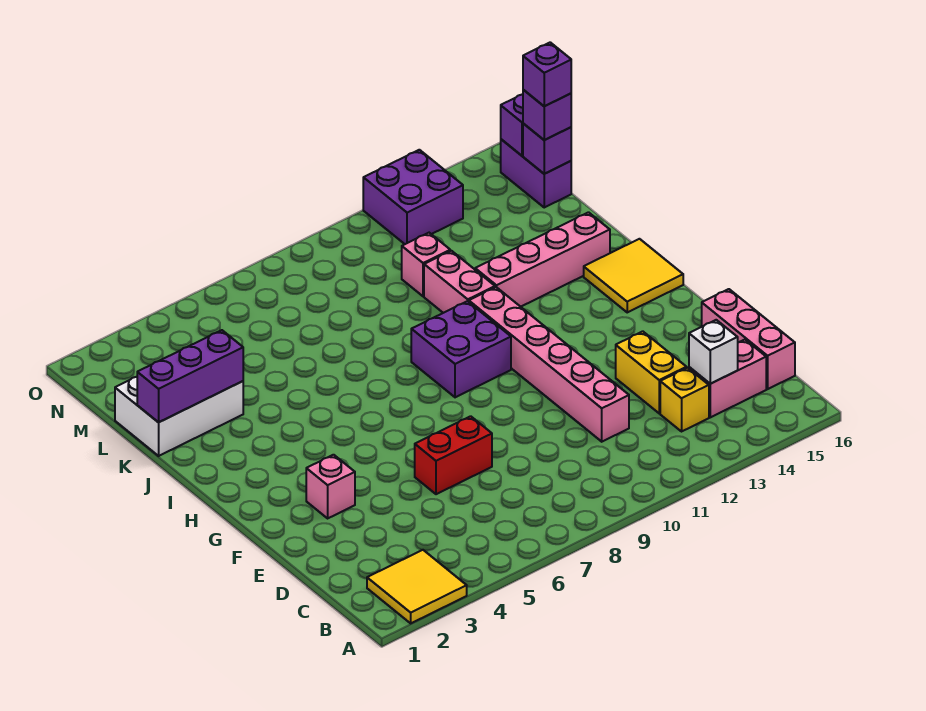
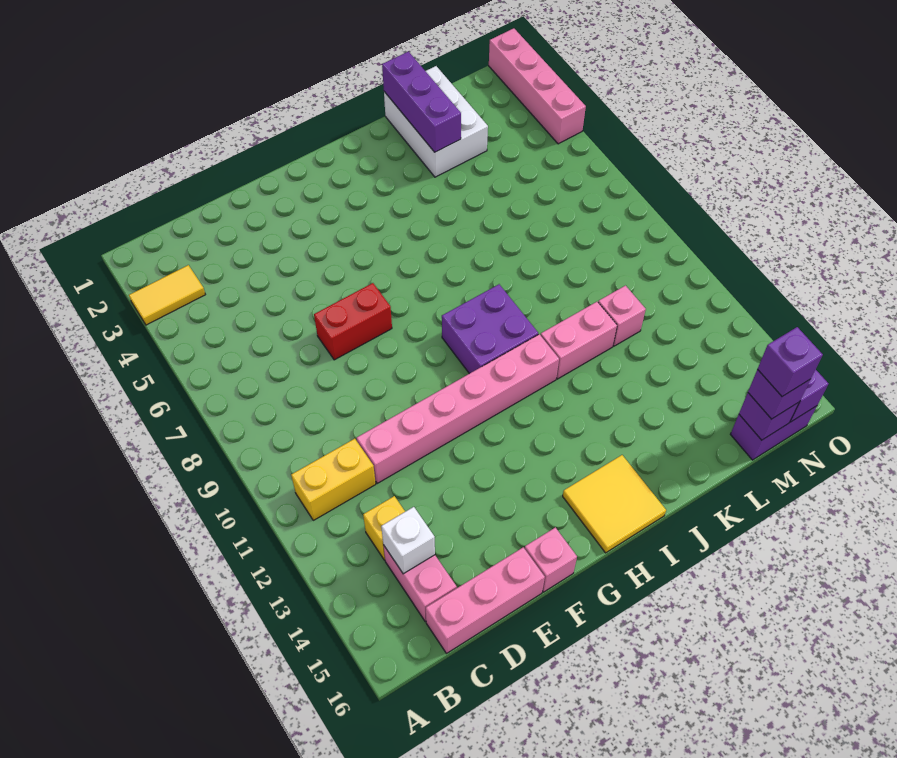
yellow tile A2:B3 level 1 -> yellow tile A3:B3 level 1
yellow brick D13:E13 level 1 -> yellow brick B11:C11 level 1
red brick E6:E7 level 1 -> red brick E7:F7 level 1
pink brick F3 level 1 -> pink brick F16 level 1
pink brick J12:J15 level 1 -> pink brick O1:O4 level 1
purple brick N12:O13 level 1 -> none

